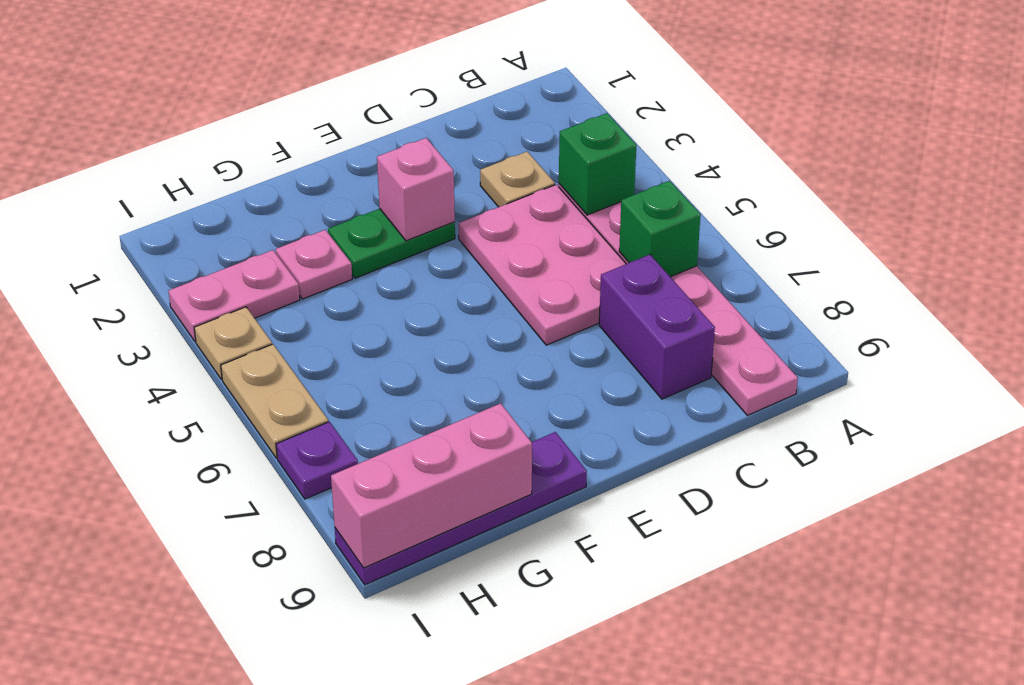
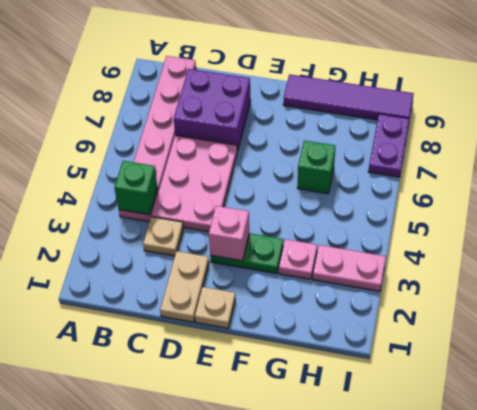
green brick B6 level 2 -> green brick G6 level 1
purple brick C7:C8 level 1 -> purple brick C7:D8 level 1
purple plate F9:I9 level 1 -> purple tile F9:I9 level 1
pink brick G9:I9 level 2 -> none
tan plate I4 level 1 -> tan plate E1 level 1
tan plate I5:I6 level 1 -> tan plate D1:D2 level 1
purple plate I7 level 1 -> purple plate I7:I8 level 1

